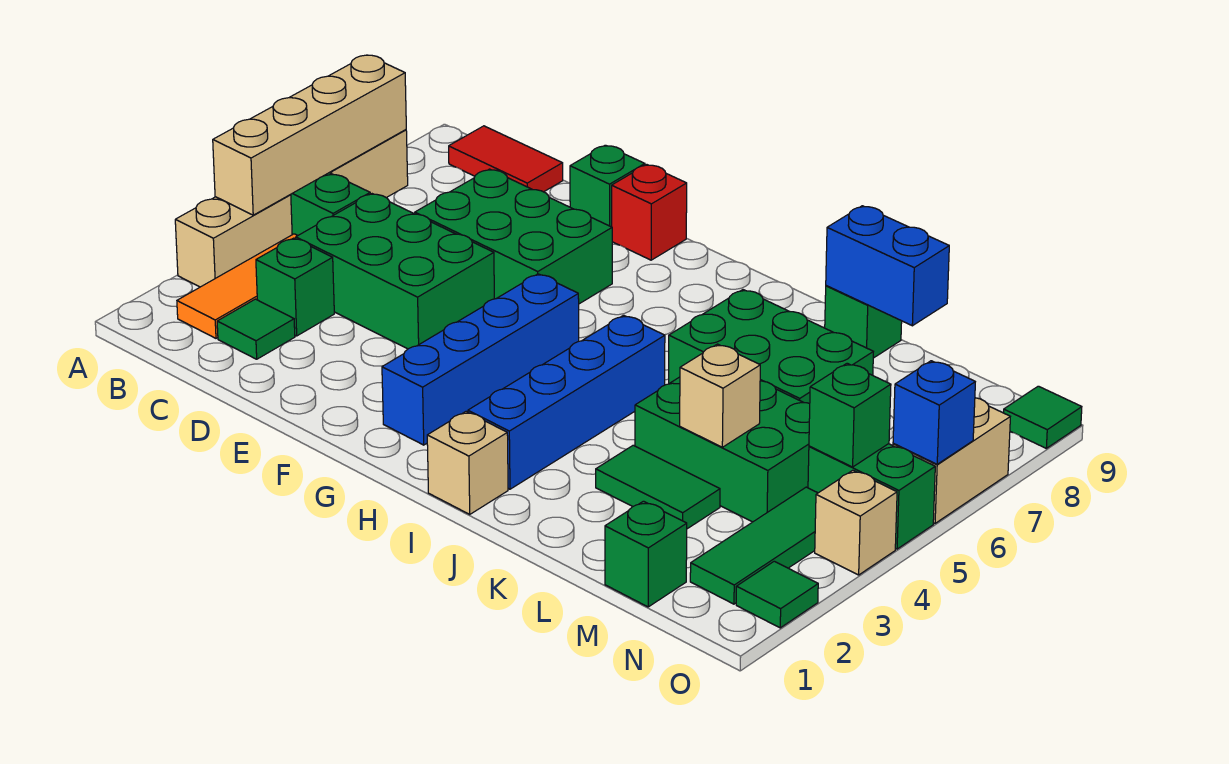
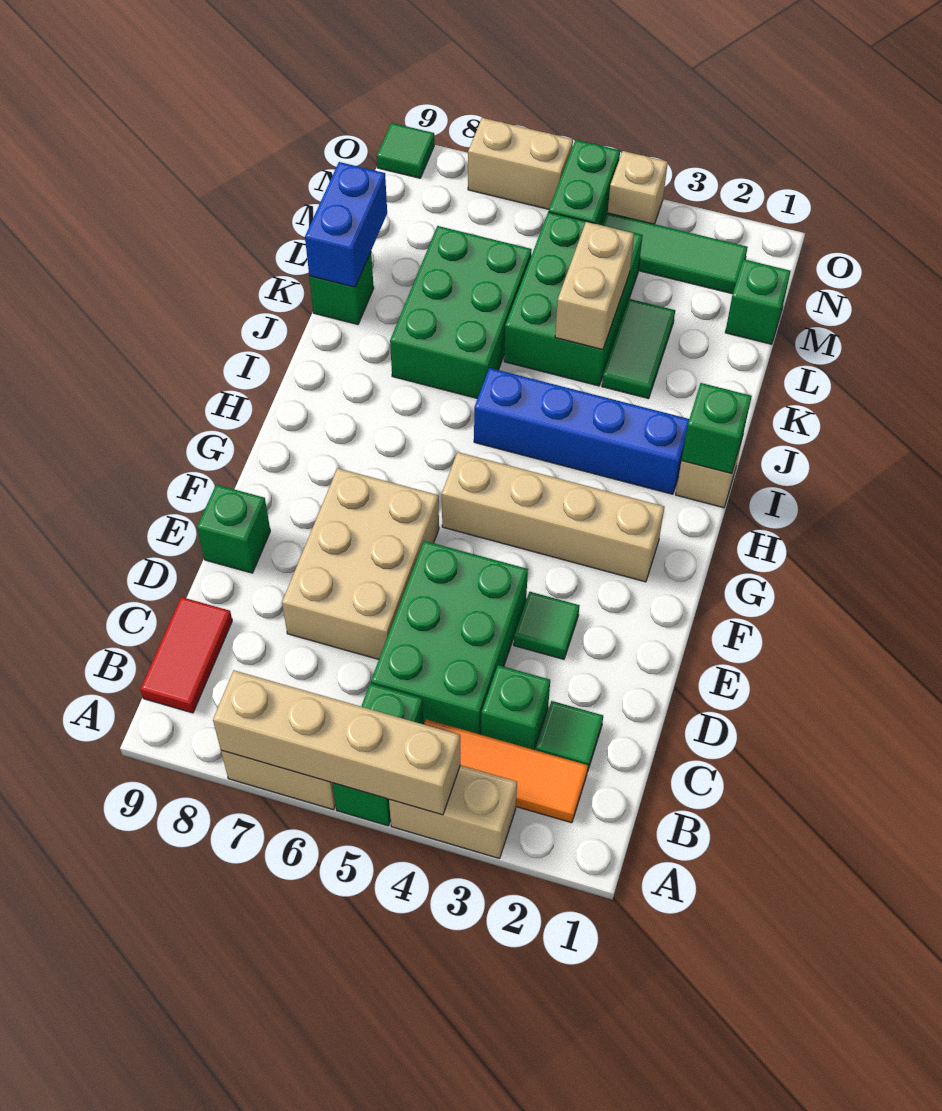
green brick D6:F7 level 1 -> tan brick D6:F7 level 1
red brick F9 level 1 -> none
blue brick G2:G5 level 1 -> tan brick G2:G5 level 1
tan brick L4 level 2 -> tan brick K4:L4 level 2
green brick N5 level 2 -> green brick I1 level 2
green tile O2 level 1 -> green tile E3 level 1
blue brick O6 level 2 -> none

